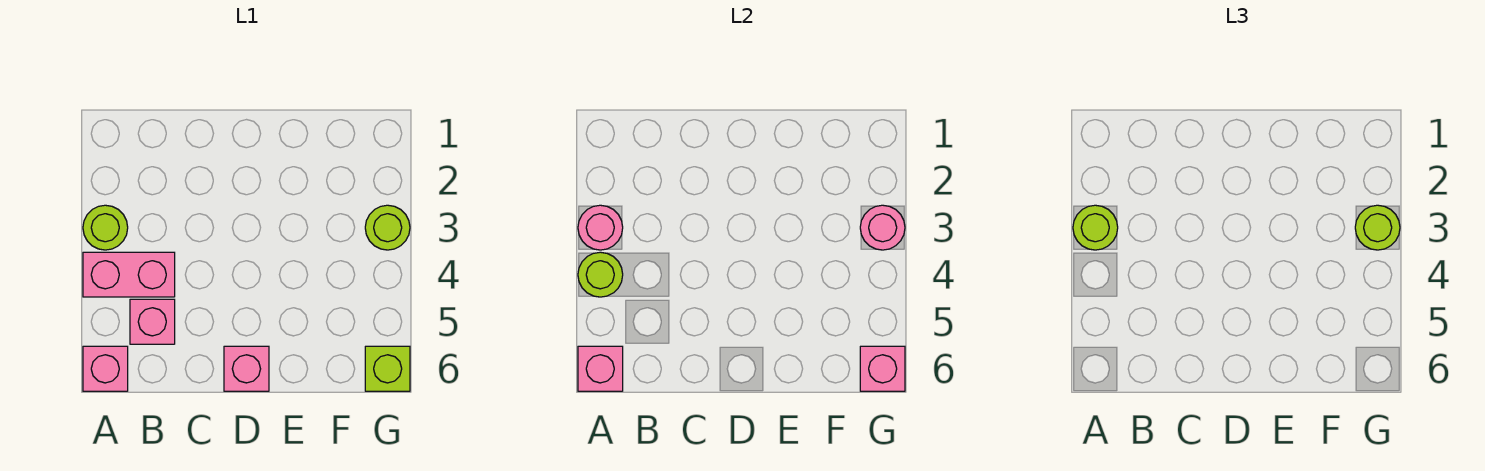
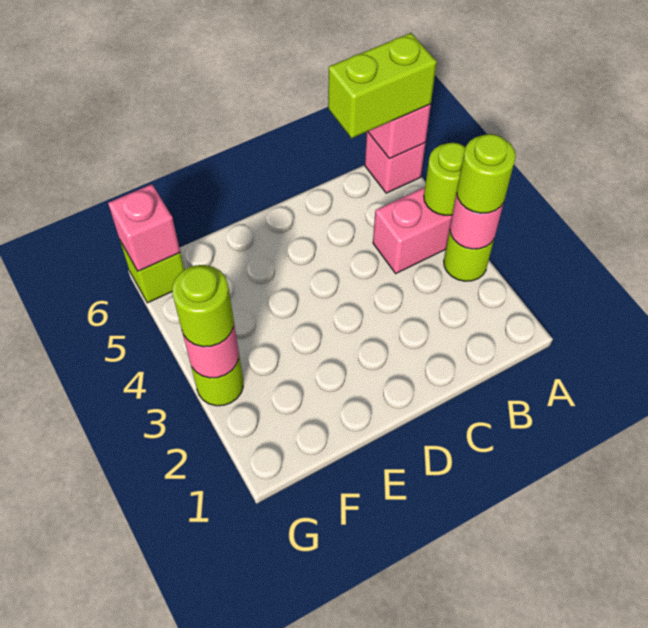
none -> lime brick A6:B6 level 3
pink brick B5 level 1 -> none
pink brick D6 level 1 -> none

